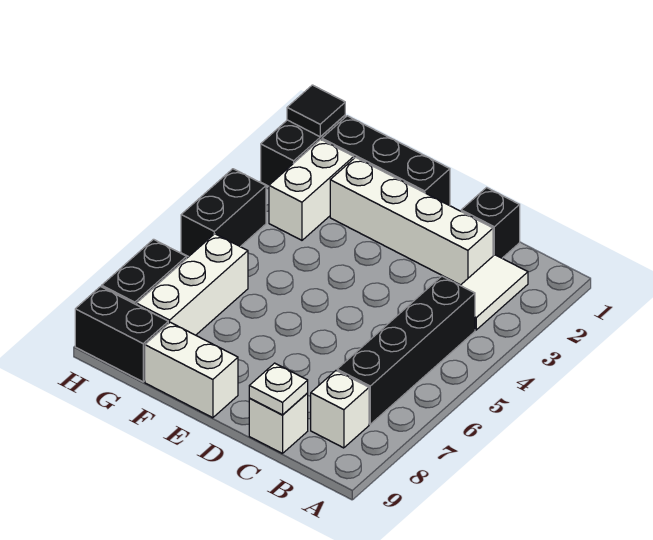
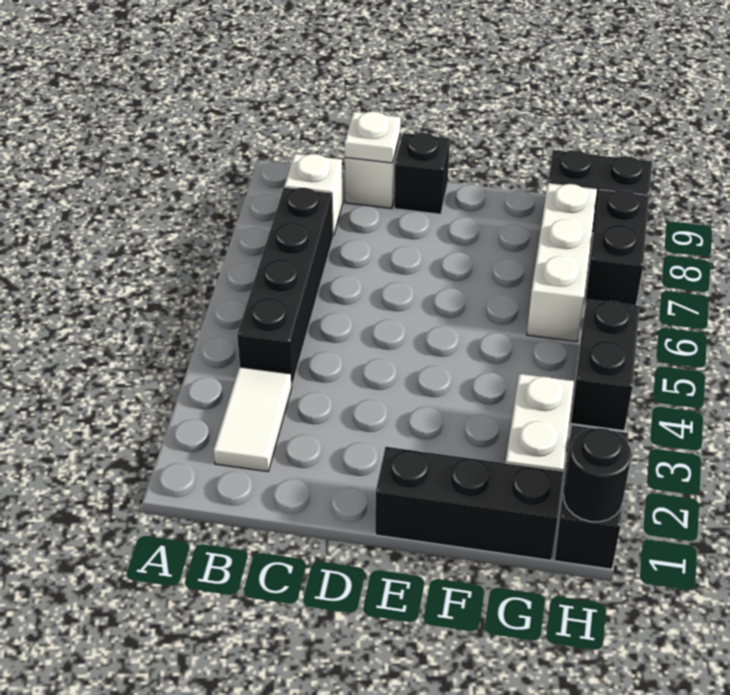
black brick C1 level 1 -> black brick D9 level 1
white brick C2:F2 level 1 -> none
white brick E9:F9 level 1 -> none
black tile H1 level 2 -> black round brick H1 level 2

